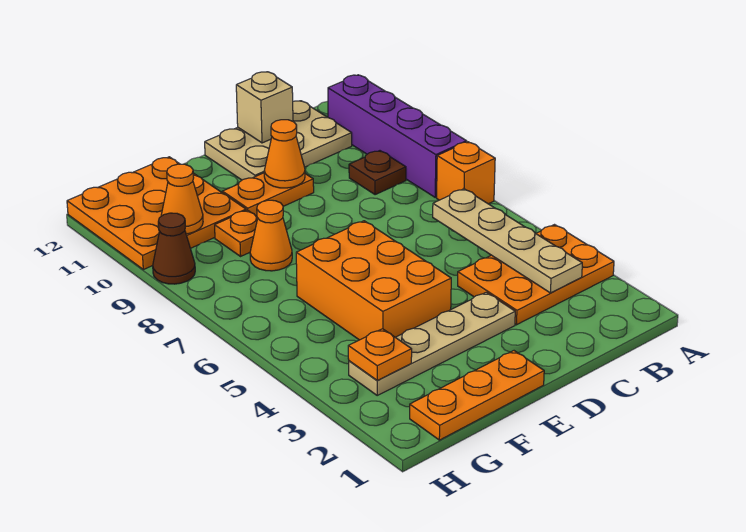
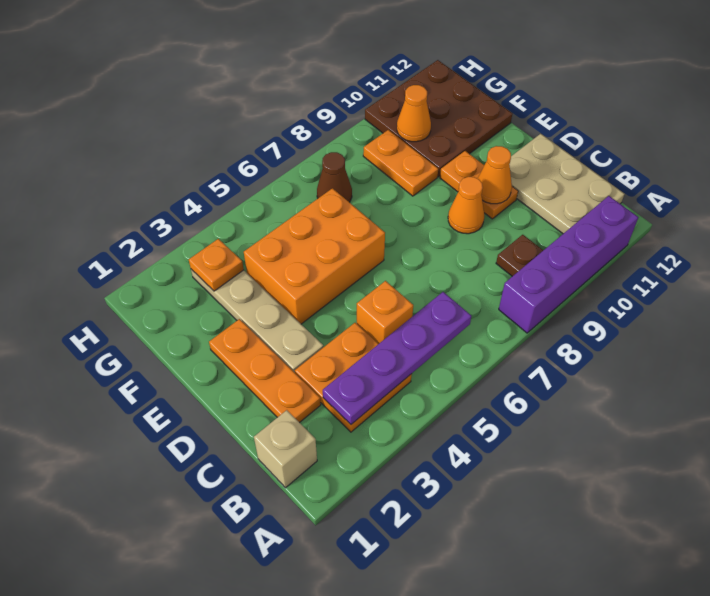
orange plate A3:C4 level 1 -> orange plate B3:C4 level 1
orange brick A7 level 1 -> orange brick C5 level 1
tan plate B3:B6 level 2 -> purple plate B3:B6 level 2
tan brick C12 level 2 -> tan brick B1 level 1
orange plate E1:G1 level 1 -> orange plate C2:E2 level 1
orange cone F8 level 1 -> orange cone D9 level 1
orange plate F9 level 1 -> orange plate F9:G9 level 1
orange plate F10:H12 level 1 -> brown plate F10:H12 level 1
brown cone H9 level 1 -> brown cone G7 level 1

